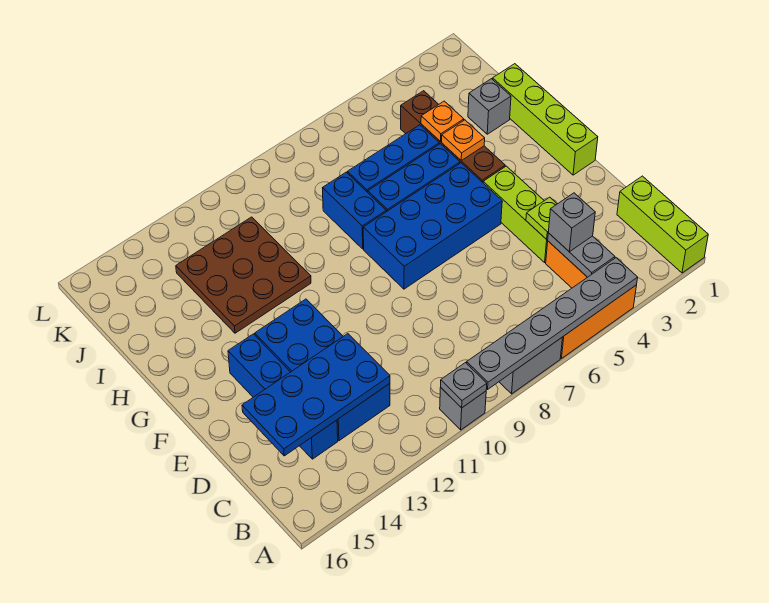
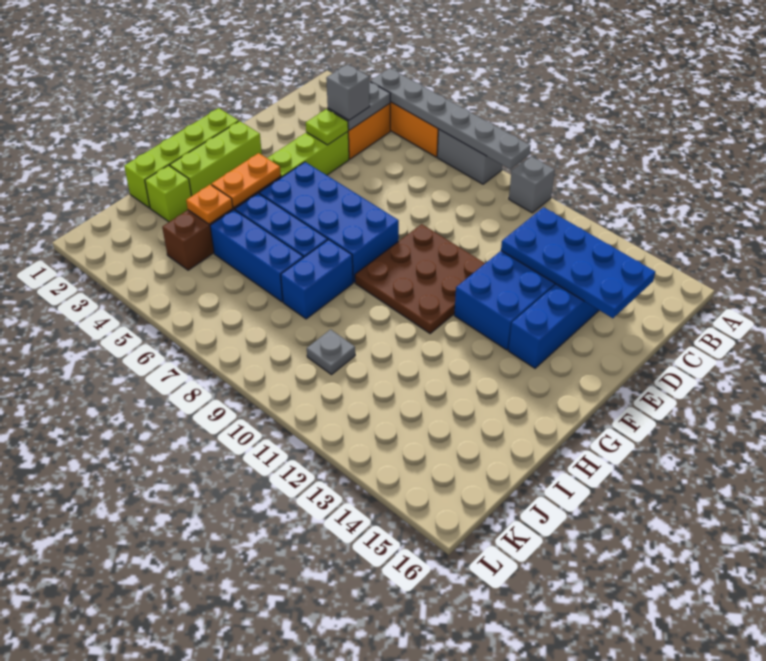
lime brick A1:C1 level 1 -> lime brick F2:H2 level 1
grey plate A10 level 2 -> grey plate J10 level 1
orange plate H4 level 2 -> orange plate G4:H4 level 2
brown plate H11:J13 level 1 -> brown plate E9:G11 level 1
grey brick I2 level 1 -> lime brick I2 level 1

